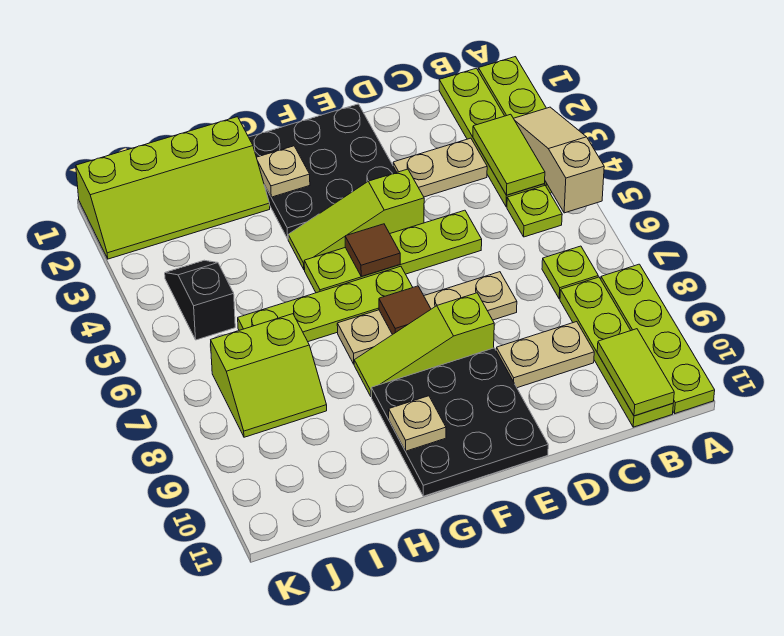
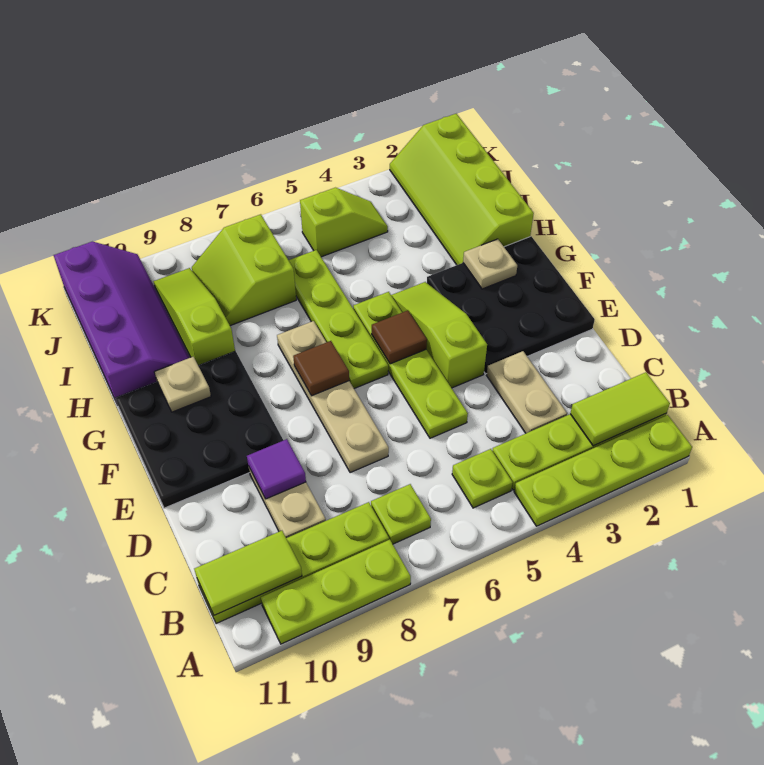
tan slope A3:A5 level 2 top 5 -> none
lime plate A8:A11 level 1 -> lime plate A8:A10 level 1
lime tile B3:B4 level 2 -> lime tile B1:B2 level 2
none -> purple tile D9 level 2
lime slope E8:G8 level 1 top E -> lime slope H9:J9 level 1 top H
none -> purple slope H10:K11 level 1 top 11
black slope J4:J5 level 1 top 5 -> lime slope J4:J5 level 1 top 5

